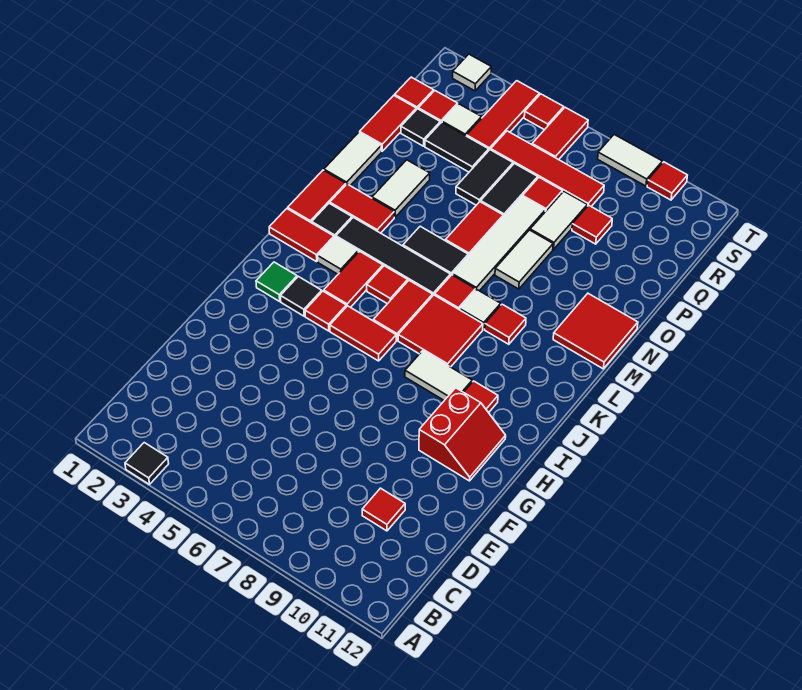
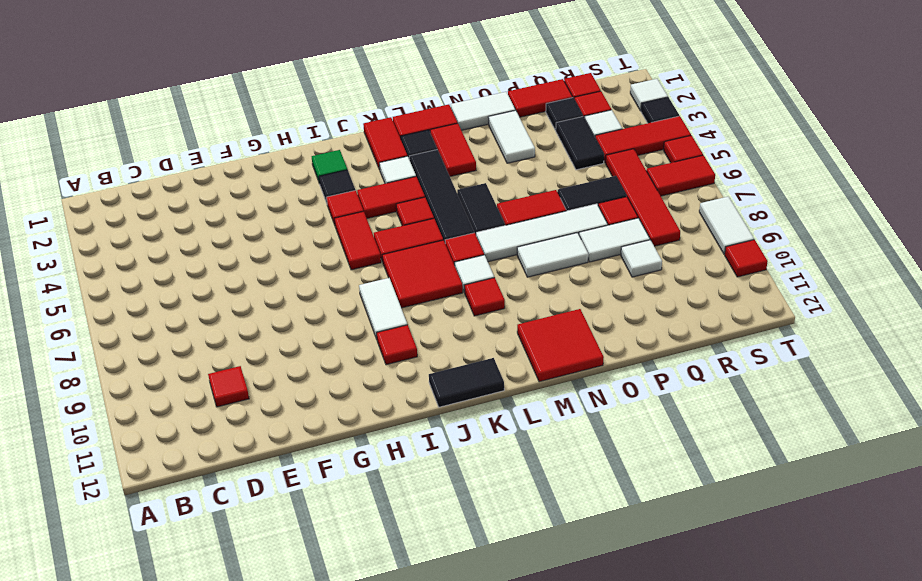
black tile A3 level 1 -> black tile T3 level 1
red slope G10:H11 level 1 top 10 -> none
white tile N3:O3 level 1 -> white tile O2:O3 level 1
black tile P5:Q5 level 1 -> black tile J12:K12 level 1
red tile Q9 level 1 -> white tile Q9 level 1

